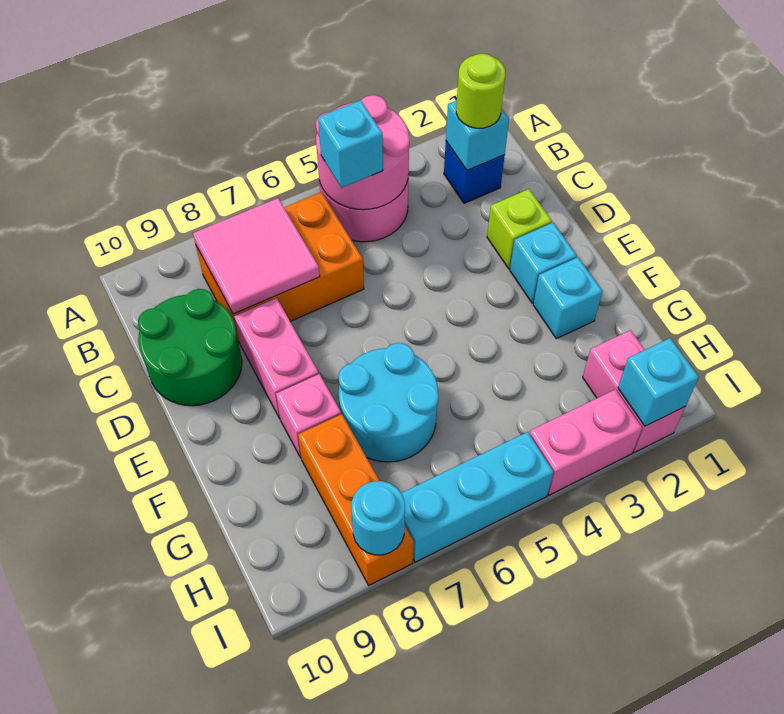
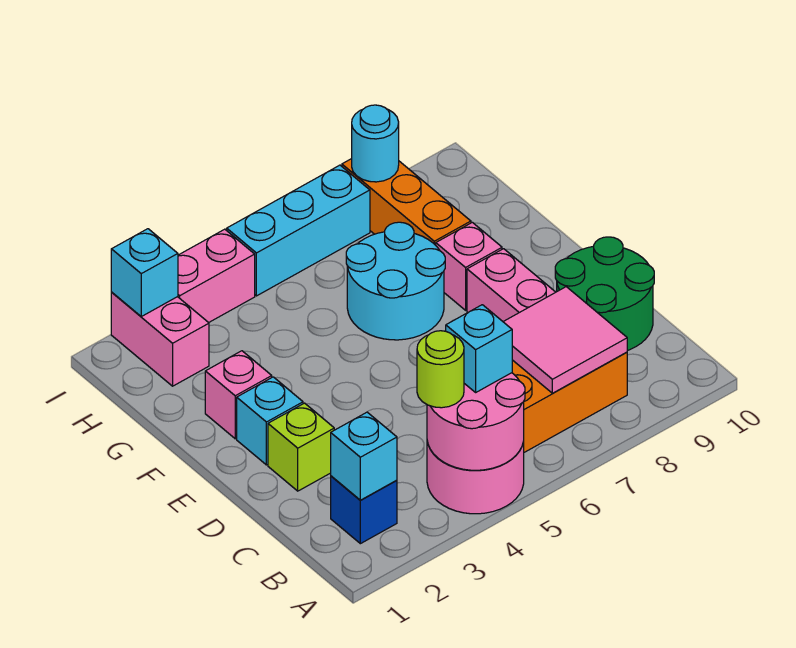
lime round brick B2 level 3 -> lime round brick B4 level 3
cyan brick F2 level 1 -> pink brick F2 level 1

